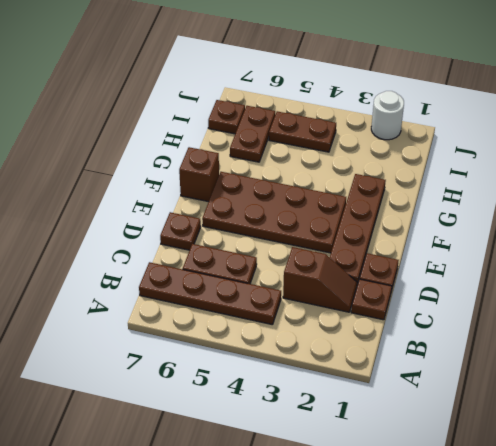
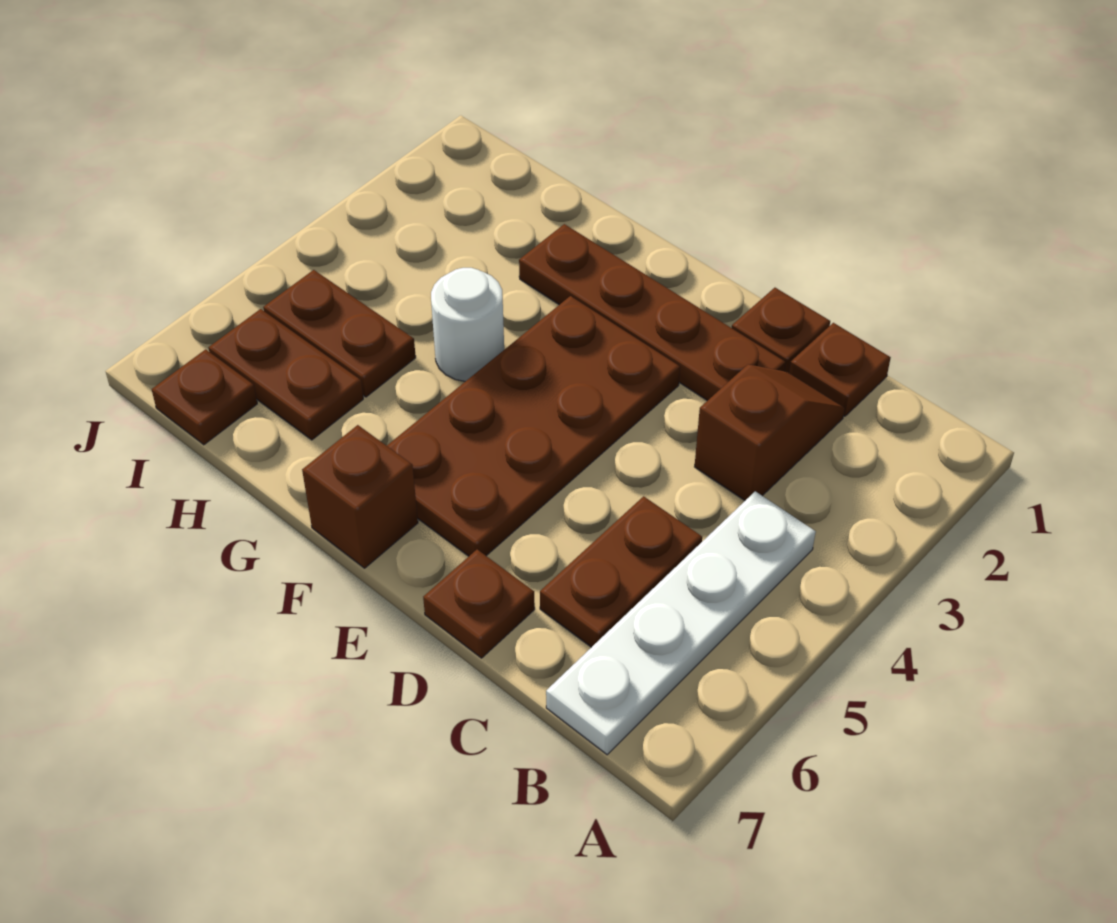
brown plate B4:B7 level 1 -> white plate B4:B7 level 1
brown plate I4:I5 level 1 -> brown plate H5:I5 level 1
white round brick J2 level 1 -> white round brick G4 level 1

